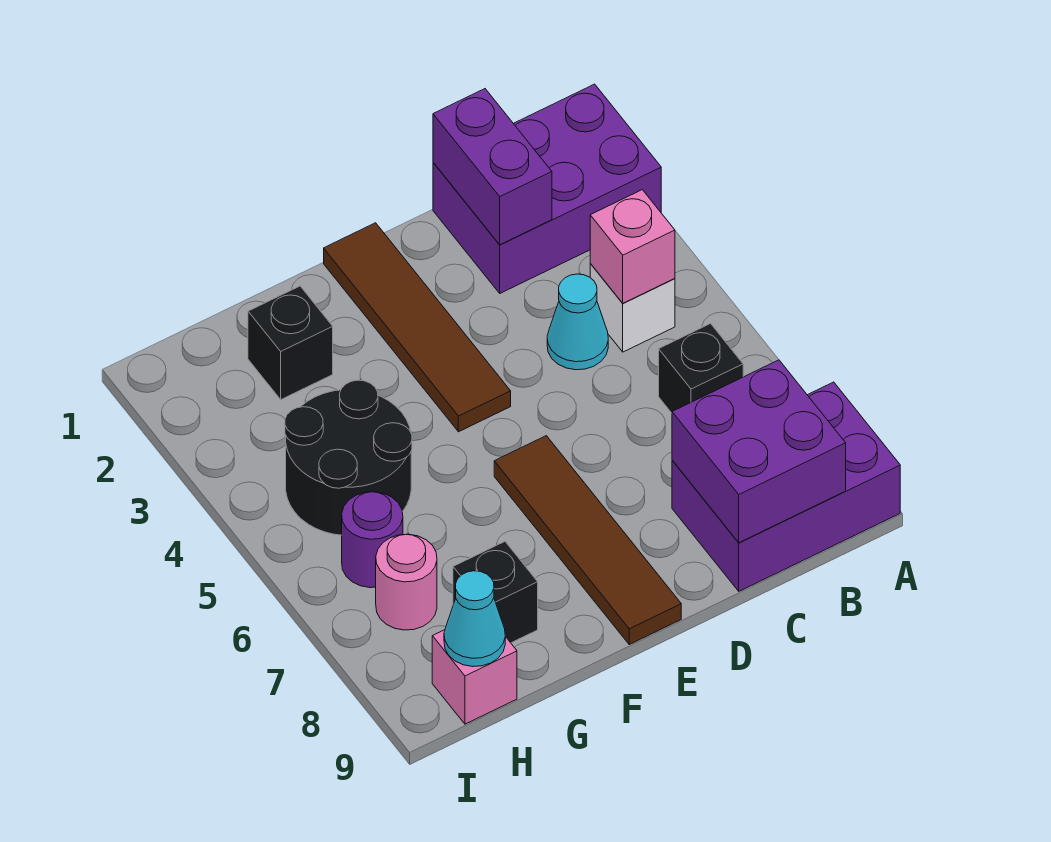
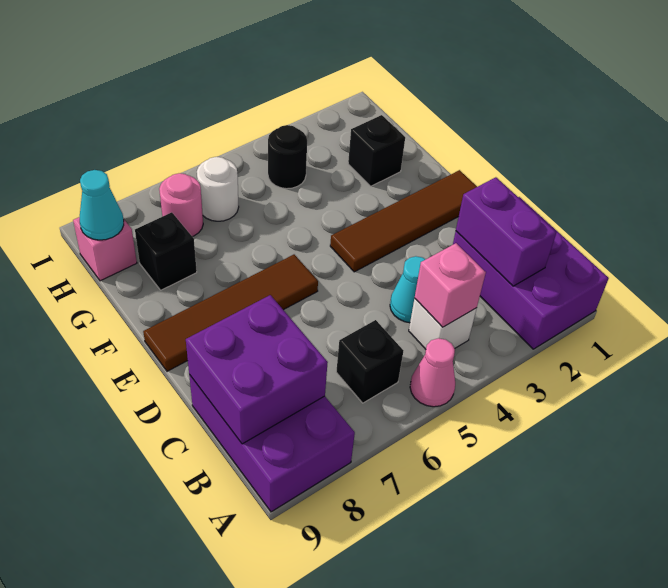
none -> pink cone A5 level 1
purple brick C1:C2 level 2 -> purple brick B2:C2 level 2
black round brick G4:H5 level 1 -> black round brick H4 level 1
purple round brick H6 level 1 -> white round brick H6 level 1

